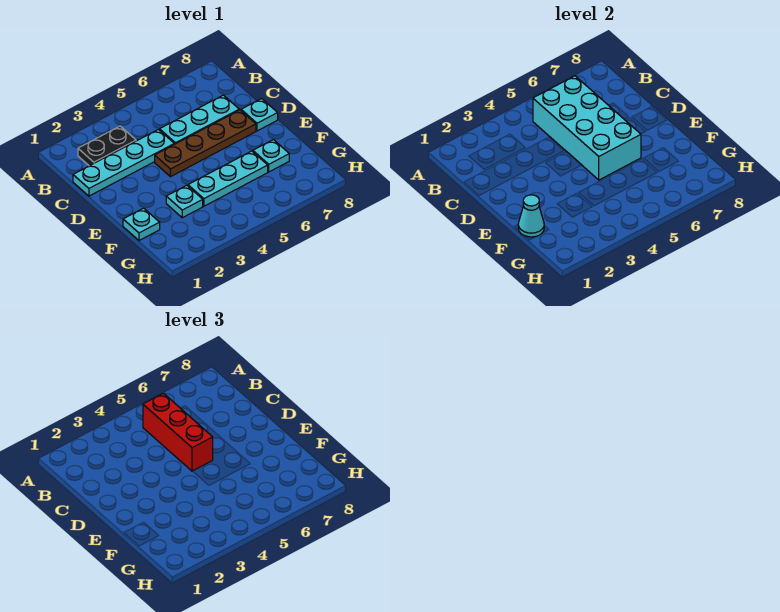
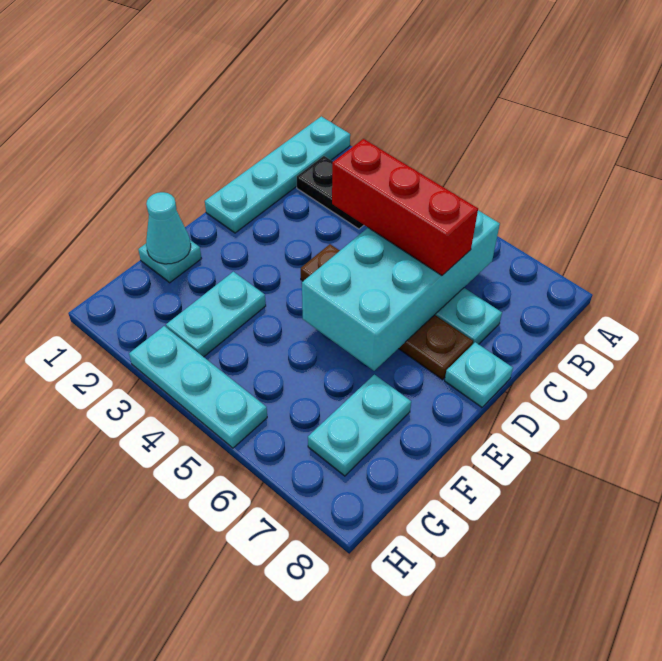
red brick B5:D5 level 3 -> red brick C4:C6 level 3
cyan plate C1:C4 level 1 -> cyan plate A1:D1 level 1
cyan plate F3 level 1 -> cyan plate F3:G3 level 1
cyan plate F4:F6 level 1 -> cyan plate H3:H5 level 1
cyan plate F7 level 1 -> cyan plate F7:G7 level 1

